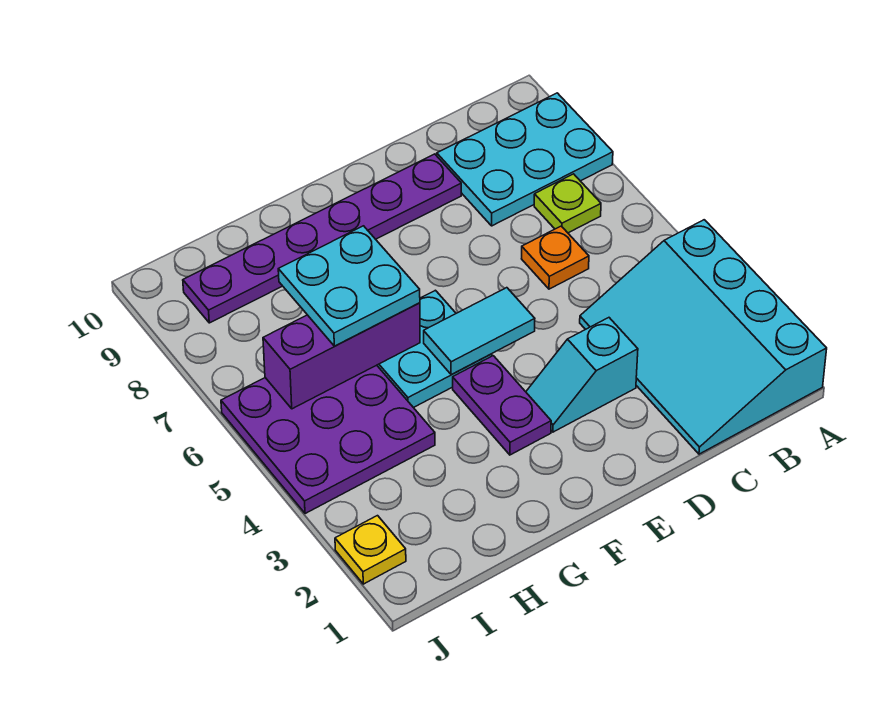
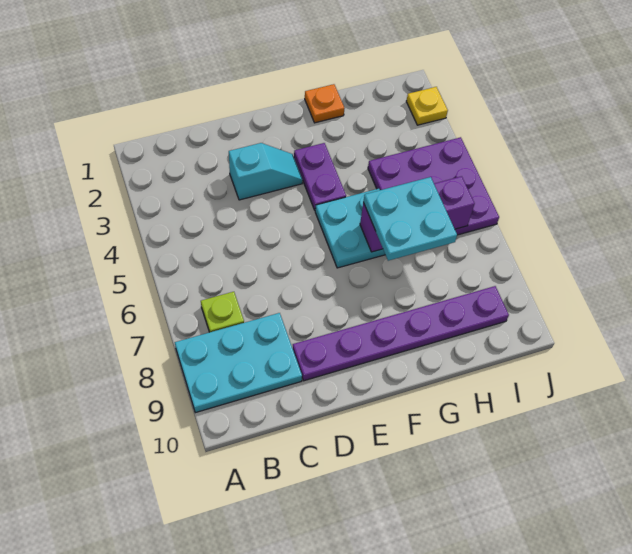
cyan slope A1:C4 level 1 top A -> none
orange plate C6 level 1 -> orange plate G1 level 1
cyan tile E5:F5 level 2 -> none

